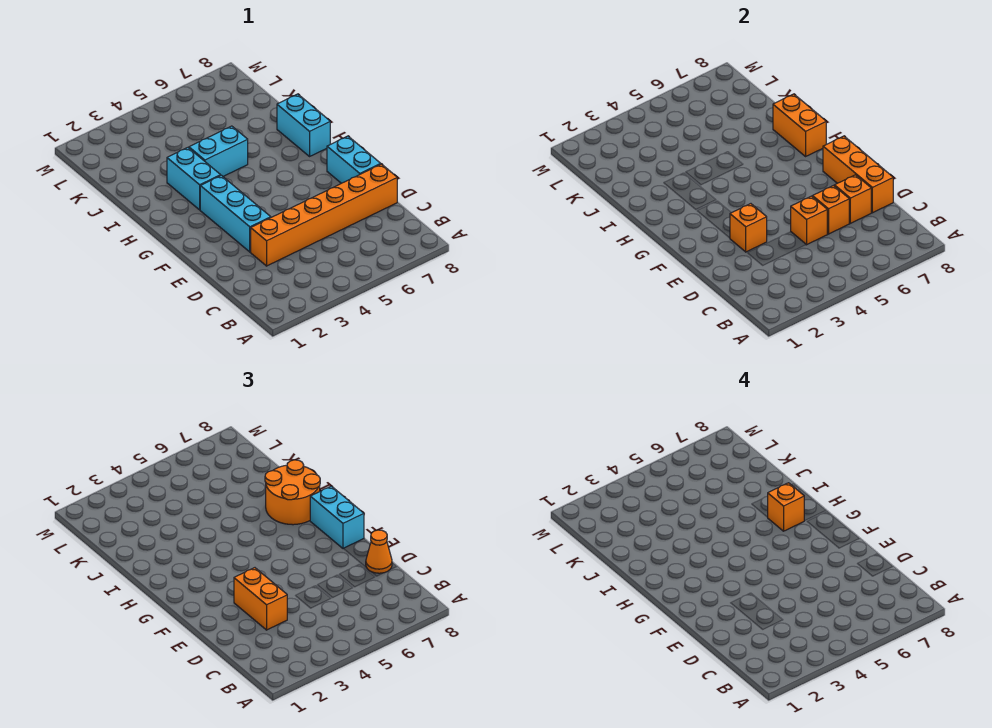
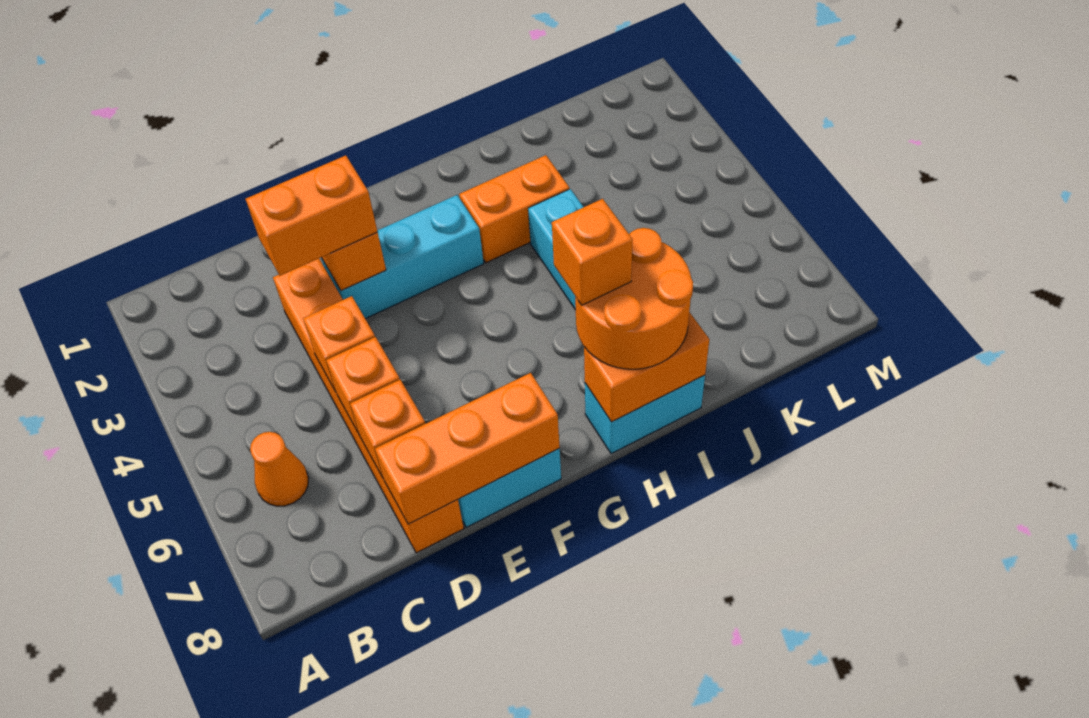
orange cone D8 level 3 -> orange cone B6 level 1
cyan brick F8:G8 level 3 -> none
cyan brick H3:I3 level 1 -> orange brick H3:I3 level 1

